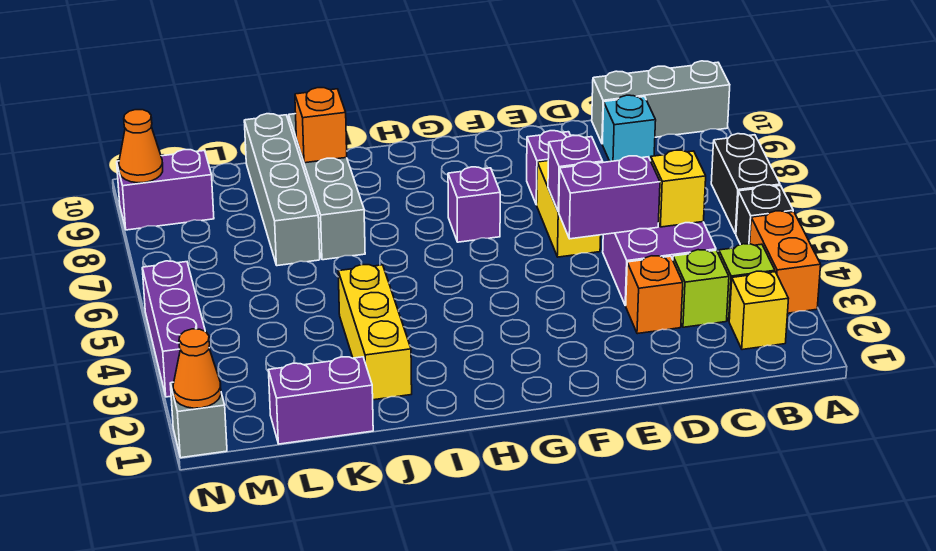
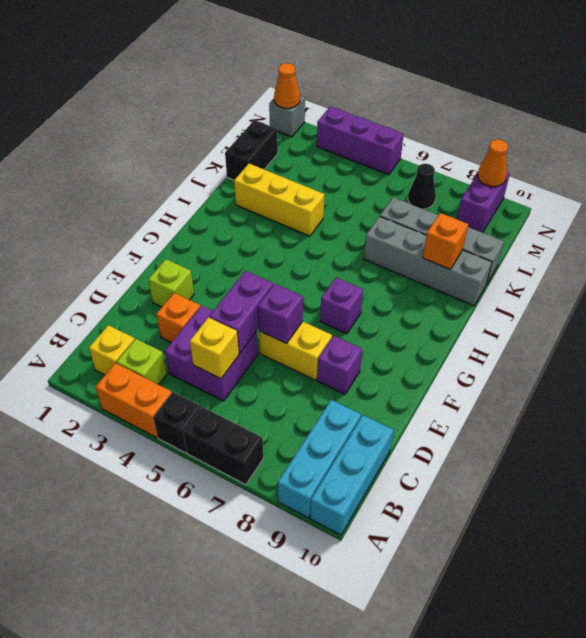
grey brick A10:C10 level 1 -> cyan brick A10:C10 level 1
lime brick C3 level 1 -> lime brick E2 level 1
cyan brick C9 level 1 -> cyan brick A9:C9 level 1
purple brick K1:L1 level 1 -> black brick K1:L1 level 1
none -> black cone M7 level 1

